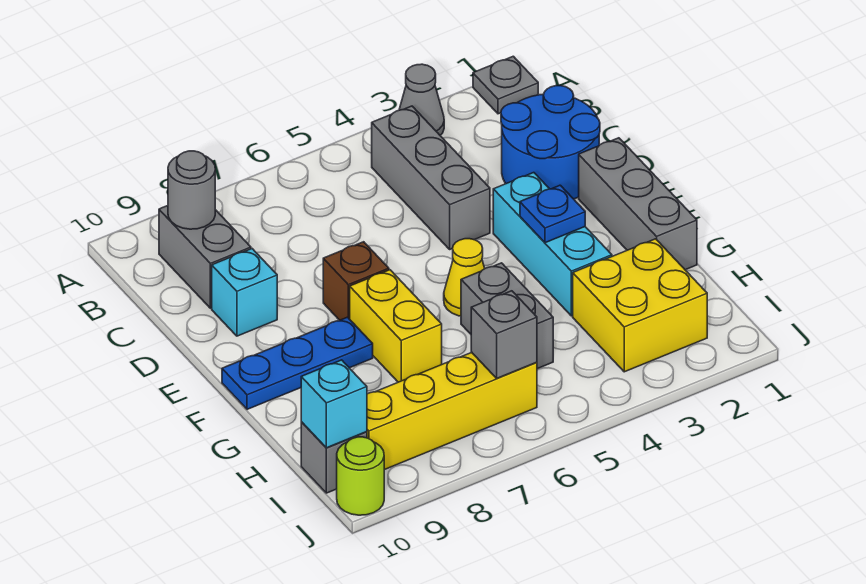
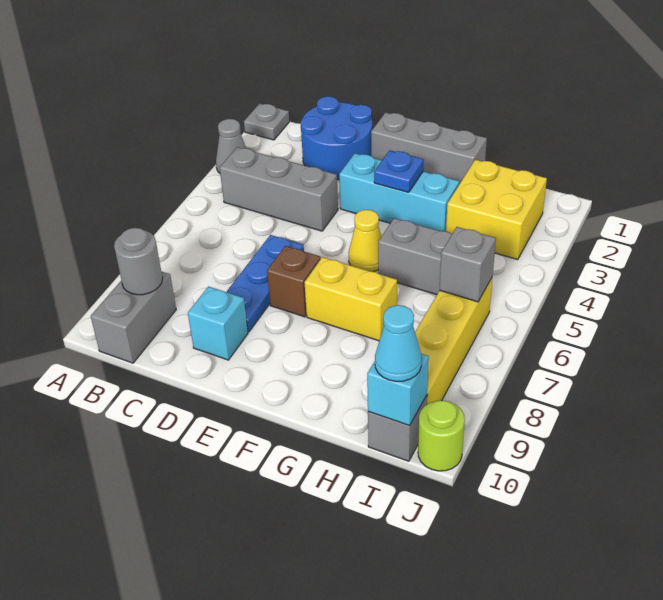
grey brick B9:C9 level 1 -> grey brick B9:B10 level 1
blue plate F8:F10 level 1 -> blue plate D6:D8 level 1
none -> cyan cone I10 level 3

